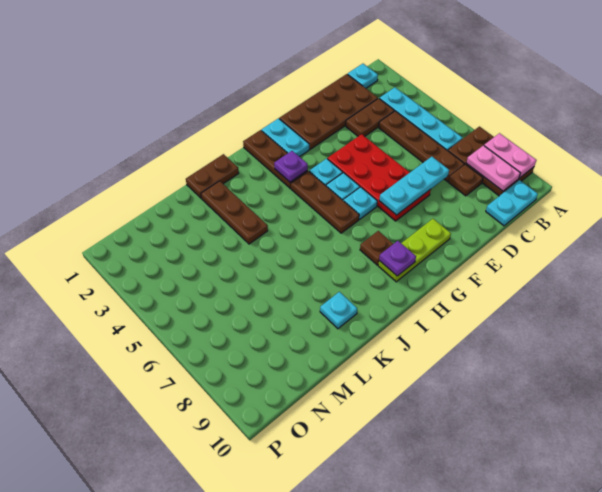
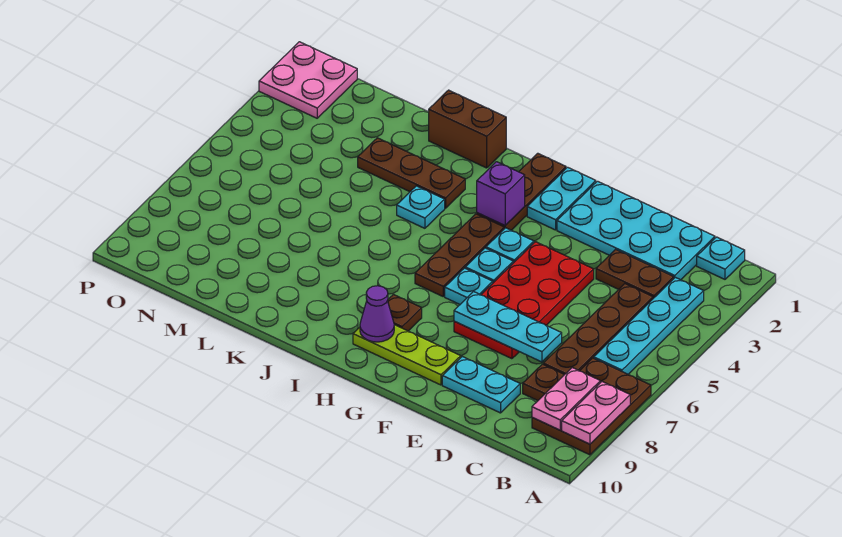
cyan plate B10:C10 level 1 -> cyan plate D9:E9 level 1
brown plate C1:F2 level 1 -> cyan plate C1:F2 level 1
purple plate H3 level 2 -> purple brick H3 level 2
purple plate H9 level 2 -> purple cone H9 level 2
brown plate J1:K1 level 1 -> brown brick J1:K1 level 1
brown plate K2:K4 level 1 -> brown plate J3:L3 level 1
cyan plate K9 level 1 -> cyan plate J4 level 1
none -> pink plate O1:P2 level 1

